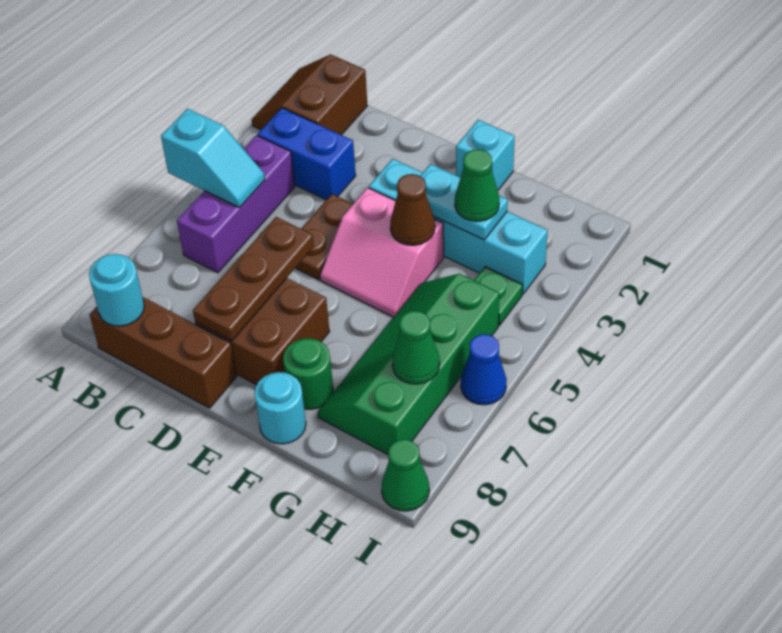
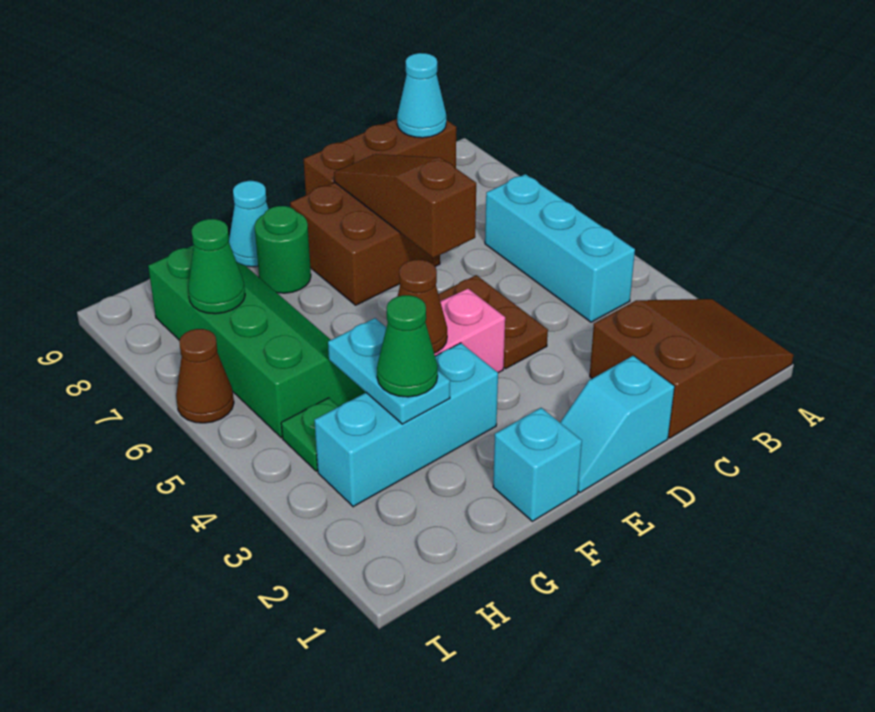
brown slope A1:B2 level 1 top B -> brown slope A1:C2 level 1 top C
cyan slope A5:B5 level 2 top A -> cyan slope D1:E1 level 1 top D
blue brick B3:C3 level 1 -> none
purple brick B4:B6 level 1 -> cyan brick B4:B6 level 1
cyan round brick B9 level 2 -> cyan cone B9 level 2
brown plate D6:D8 level 2 -> brown slope D6:D8 level 2 top 6
cyan brick E3:H3 level 1 -> cyan brick F3:H3 level 1
cyan plate F3:G3 level 2 -> cyan plate G3:G4 level 2
cyan round brick F9 level 1 -> cyan cone F9 level 1
blue cone I6 level 1 -> brown cone I6 level 1
green cone I9 level 1 -> none

